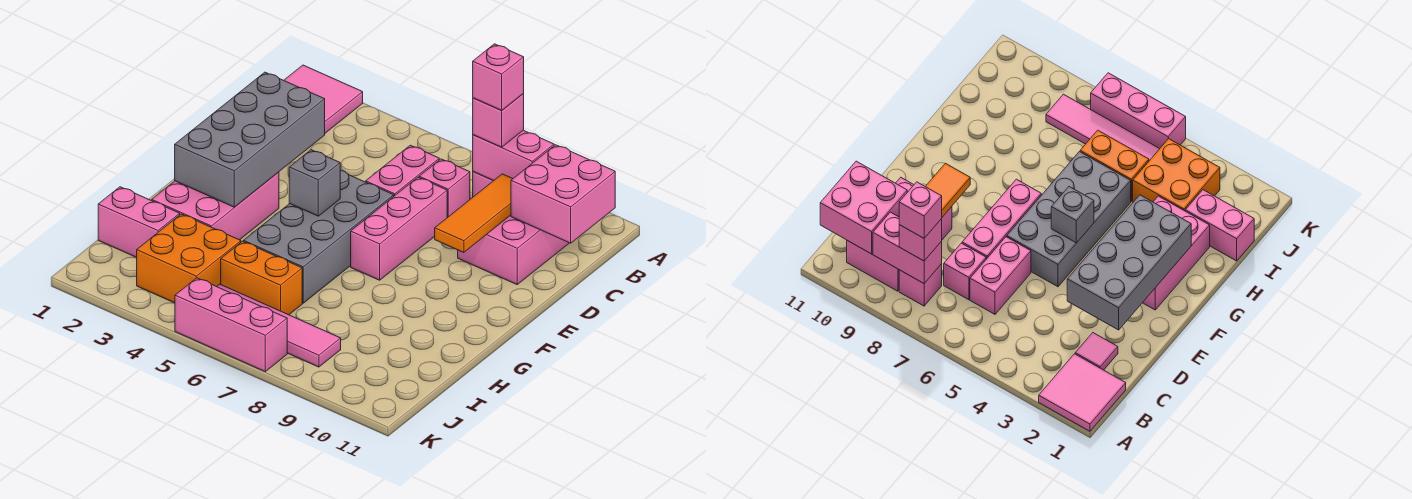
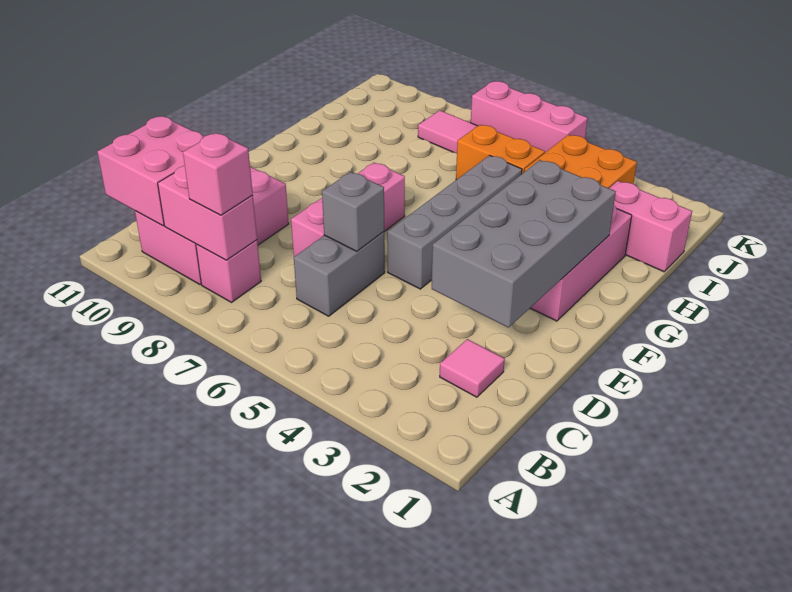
pink tile A1:B2 level 1 -> none
pink brick B8 level 4 -> none
pink brick C6:D6 level 1 -> grey brick C6:D6 level 1
pink brick C7 level 1 -> none
orange tile C9:E9 level 2 -> none
grey brick E5:H6 level 1 -> grey brick E5:H5 level 1
grey brick F5 level 2 -> grey brick D6 level 2

